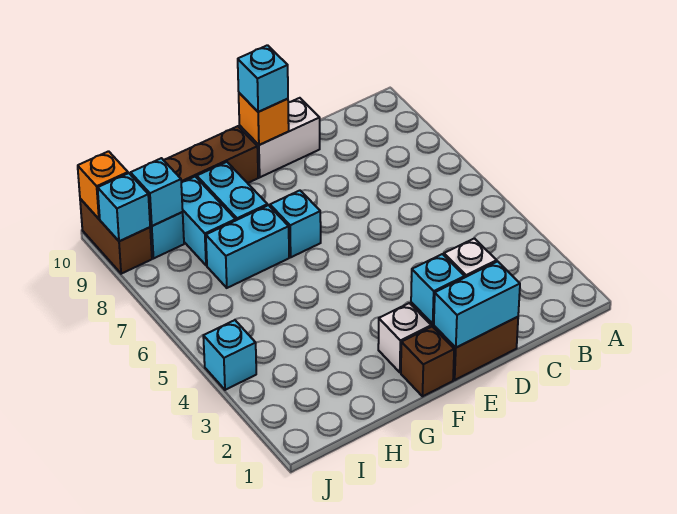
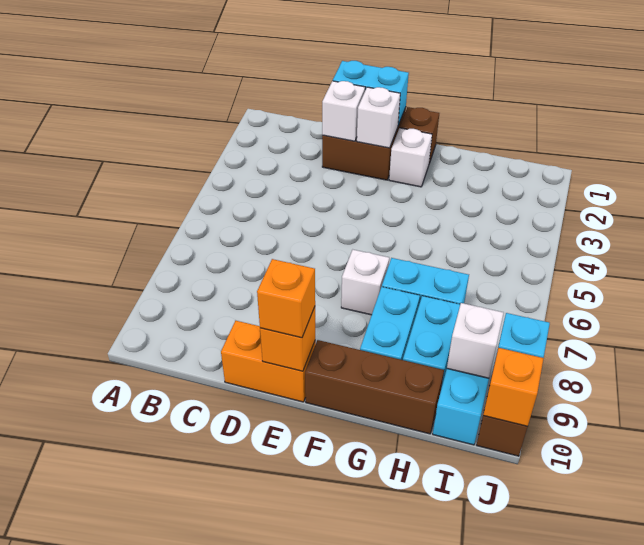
white brick D10:E10 level 1 -> orange brick D10:E10 level 1
cyan brick E2 level 2 -> white brick E2 level 2
cyan brick E10 level 3 -> orange brick E10 level 3
cyan brick F7 level 1 -> white brick F7 level 1
cyan brick I9 level 2 -> white brick I9 level 2
cyan brick J4 level 1 -> none

